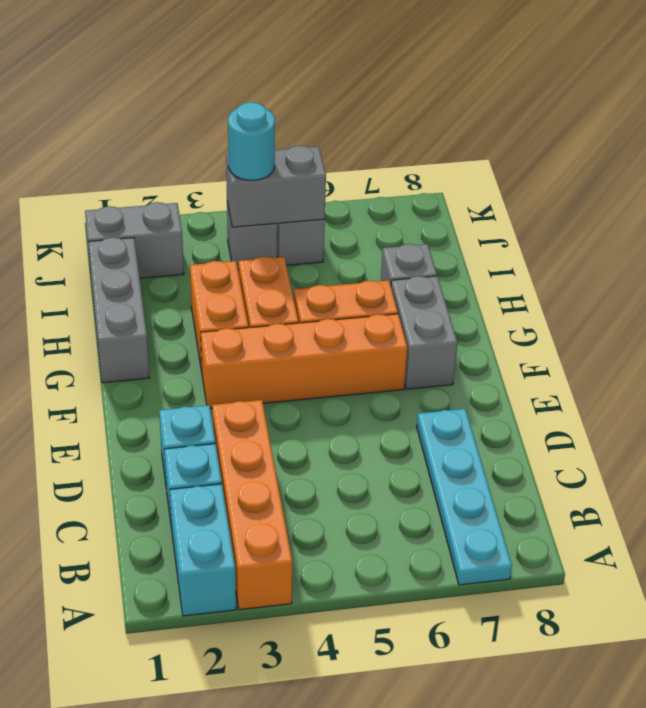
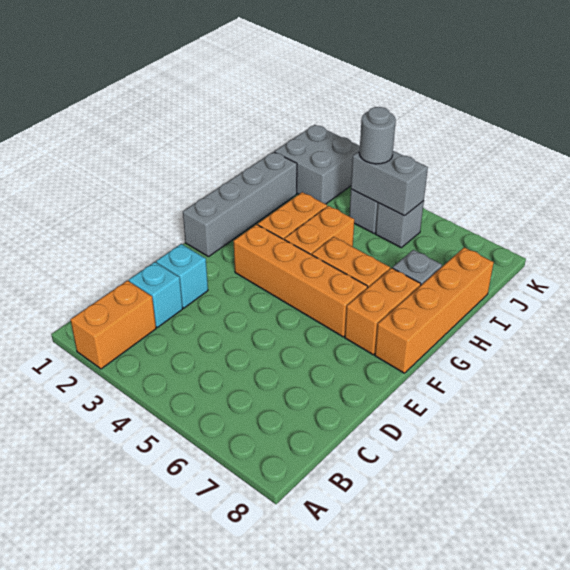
cyan brick A2:B2 level 1 -> orange brick A2:B2 level 1
orange brick A3:D3 level 1 -> orange brick F8:I8 level 1
cyan plate A7:D7 level 1 -> none
grey brick F7:G7 level 1 -> orange brick F7:G7 level 1
grey brick G1:I1 level 1 -> grey brick F1:I1 level 1
grey brick J1:J2 level 1 -> grey brick J1:K2 level 1
cyan round brick J4 level 3 -> grey round brick J4 level 3

